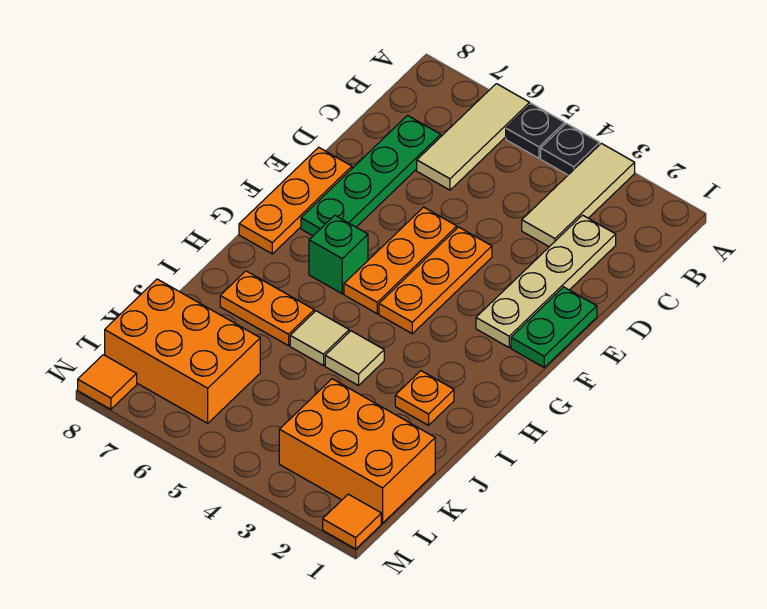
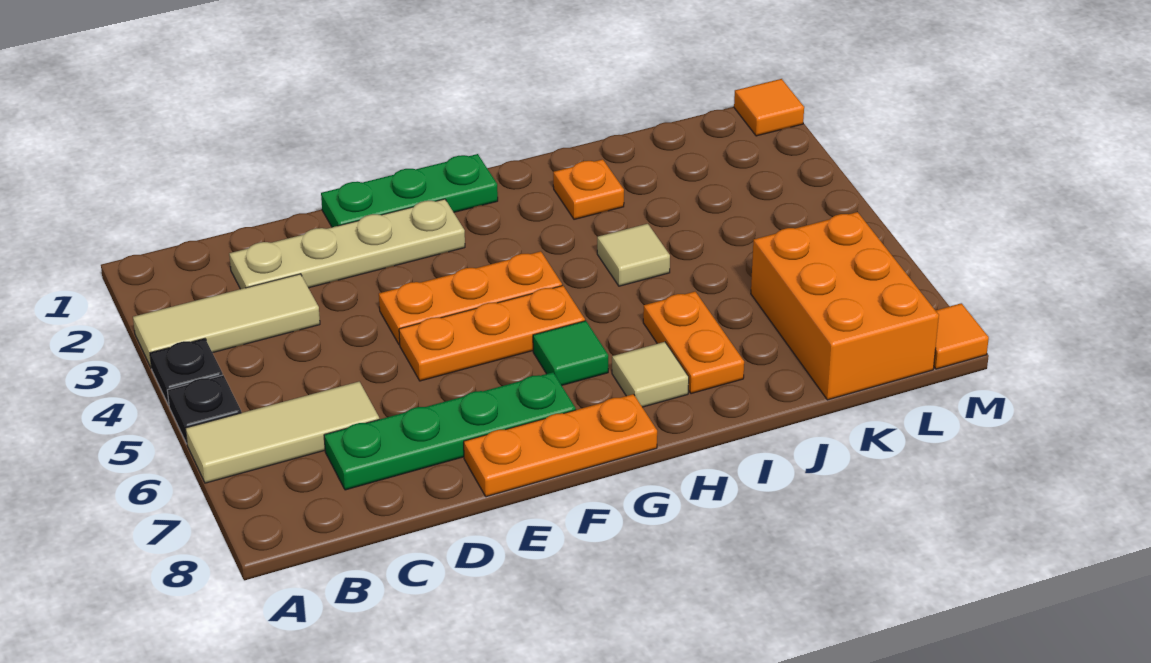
green plate E1:F1 level 1 -> green plate E1:G1 level 1
green brick G6 level 1 -> green tile G6 level 1
tan tile I5 level 1 -> tan tile H7 level 1
orange brick K1:L3 level 1 -> none

